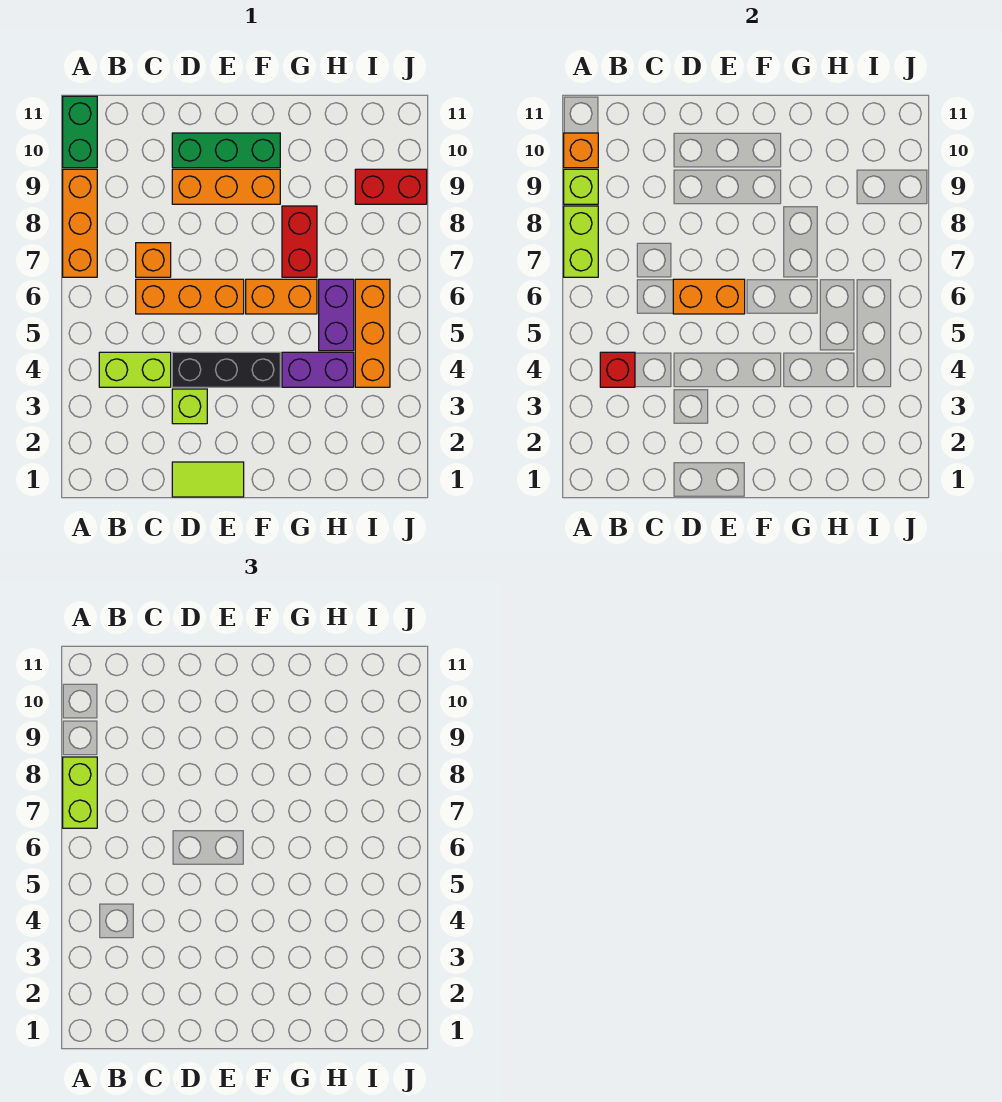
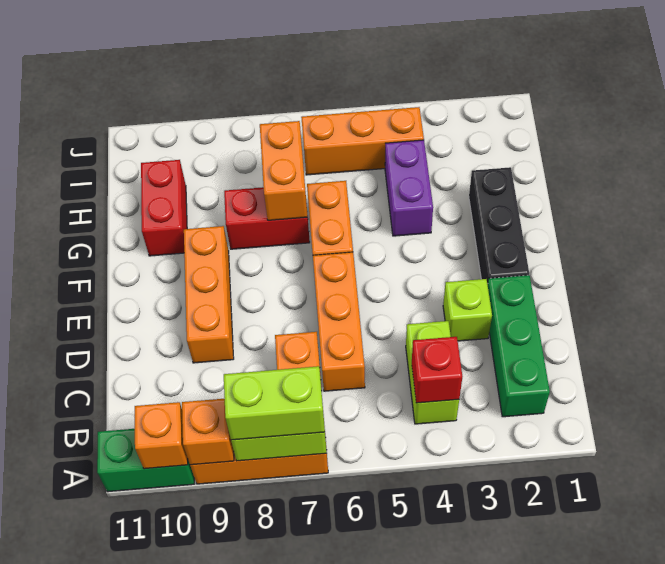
lime brick A9 level 2 -> orange brick A9 level 2
lime tile D1:E1 level 1 -> none
black brick D4:F4 level 1 -> black brick E2:G2 level 1
orange brick D6:E6 level 2 -> orange brick G7:H7 level 2
green brick D10:F10 level 1 -> green brick B2:D2 level 1
purple brick H5:H6 level 1 -> none
red brick I9:J9 level 1 -> red brick G10:H10 level 1

